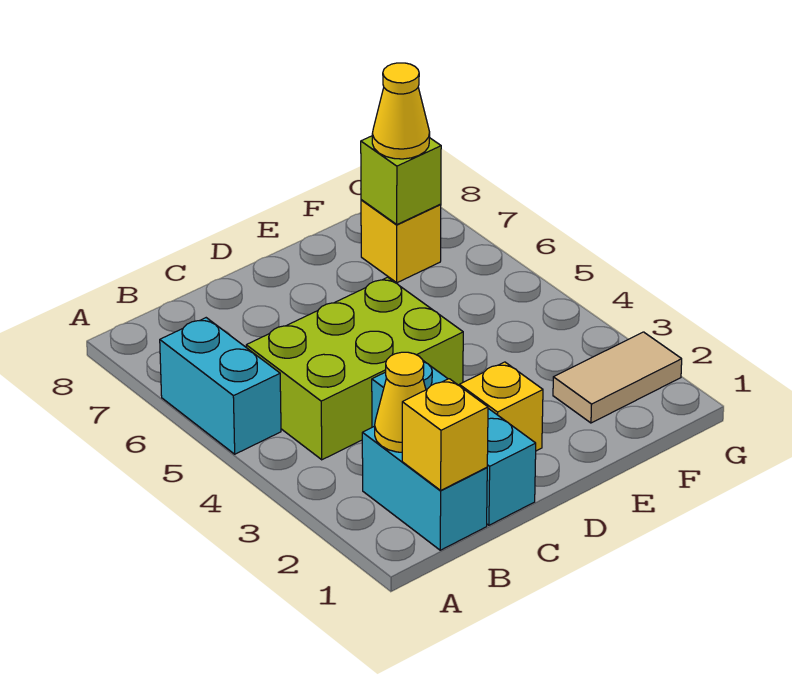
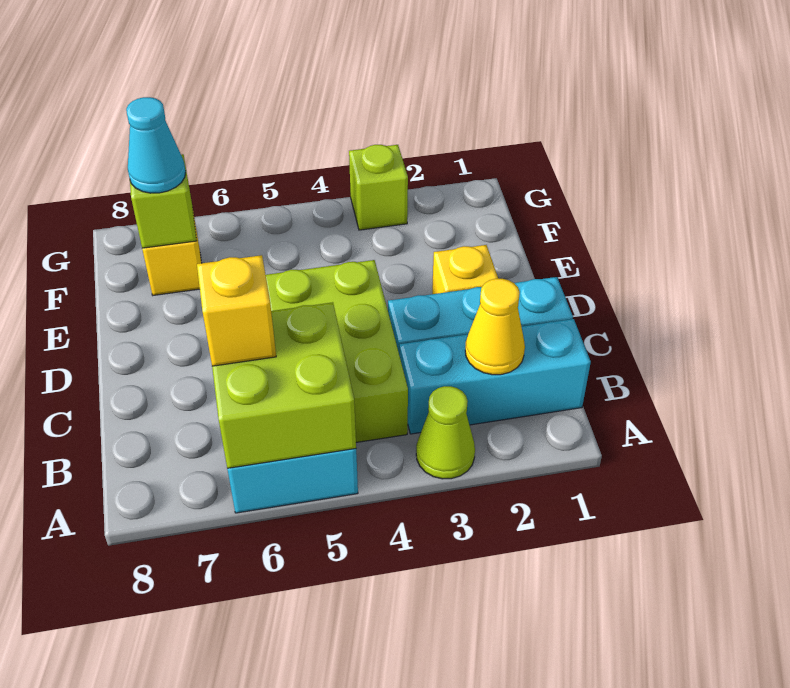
none -> lime cone A3 level 1
none -> lime brick A5:B6 level 2
cyan brick B1:B2 level 1 -> cyan brick B1:B3 level 1
yellow brick B1 level 2 -> yellow brick B6 level 3
tan tile F2:G2 level 1 -> none
yellow cone F7 level 3 -> cyan cone F7 level 3
none -> lime brick G3 level 1

